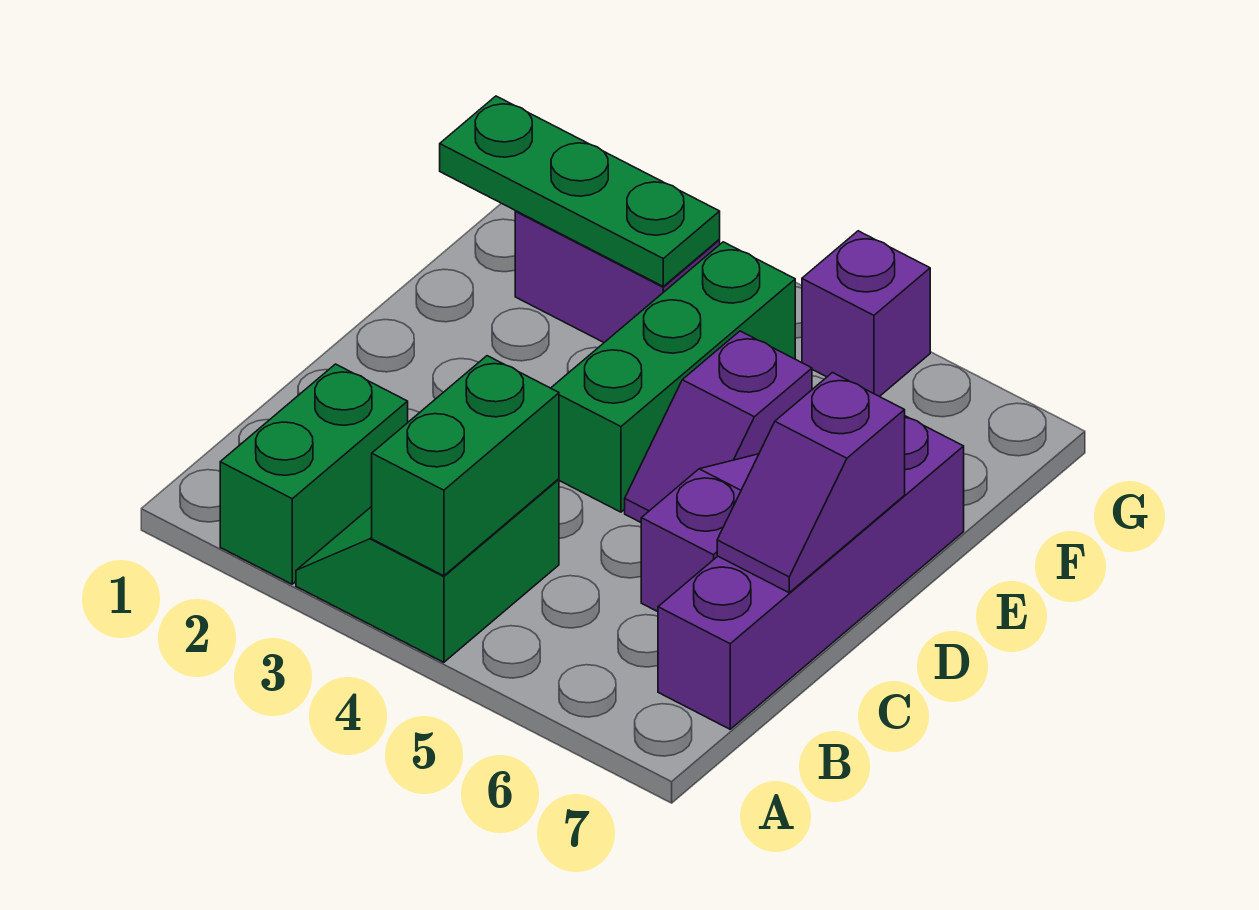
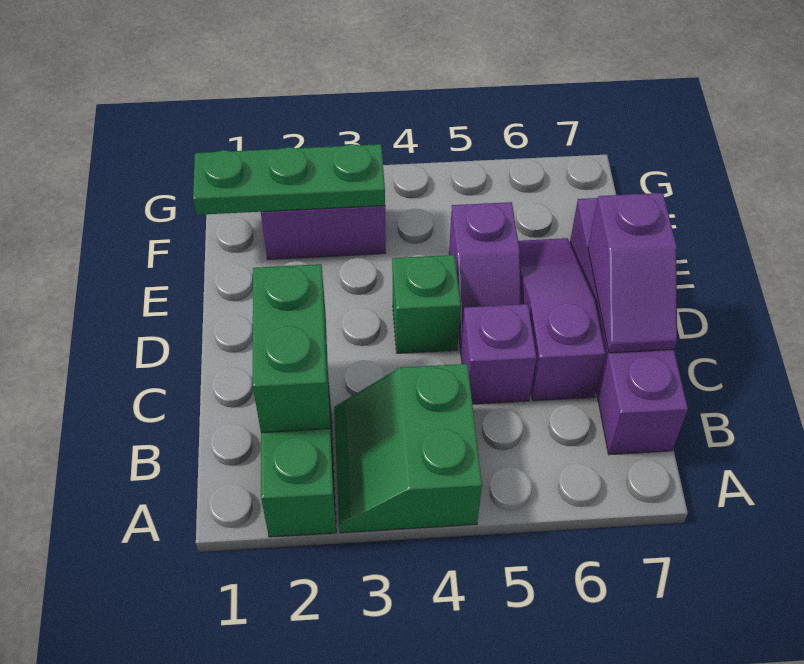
green brick A4:B4 level 2 -> green brick B2:C2 level 2
green brick D4:F4 level 1 -> green brick D4 level 1
purple brick G5 level 1 -> purple brick C5 level 1

